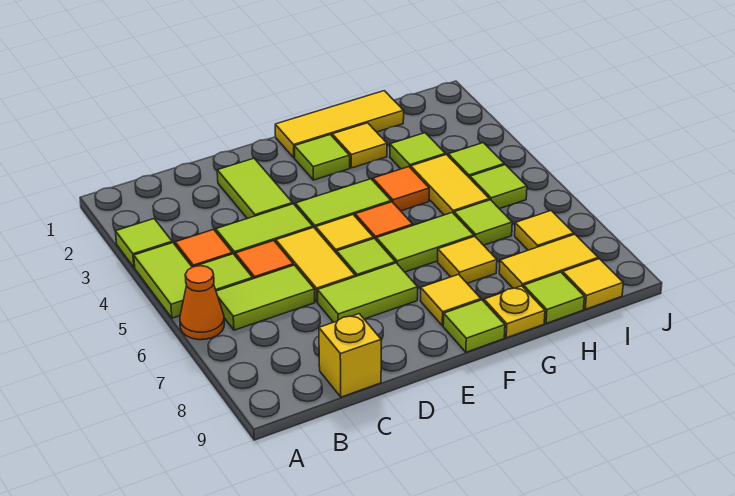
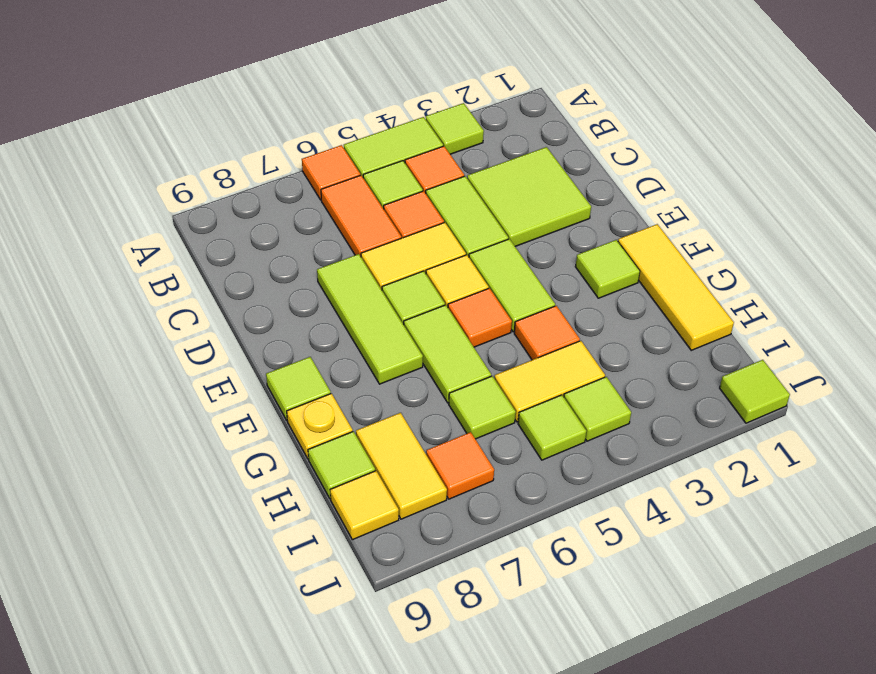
orange cone A6 level 1 -> orange tile A6 level 1
lime tile B6:C6 level 1 -> orange tile B6:C6 level 1
yellow brick C9 level 1 -> none
lime tile D2:D3 level 1 -> lime tile C2:D3 level 1
lime tile D7:E7 level 1 -> lime tile D7:F7 level 1
yellow tile F8 level 1 -> none
yellow tile G2 level 1 -> none
yellow tile G7 level 1 -> none
lime tile H3 level 1 -> lime tile J1 level 1
yellow tile I7 level 1 -> orange tile I7 level 1

